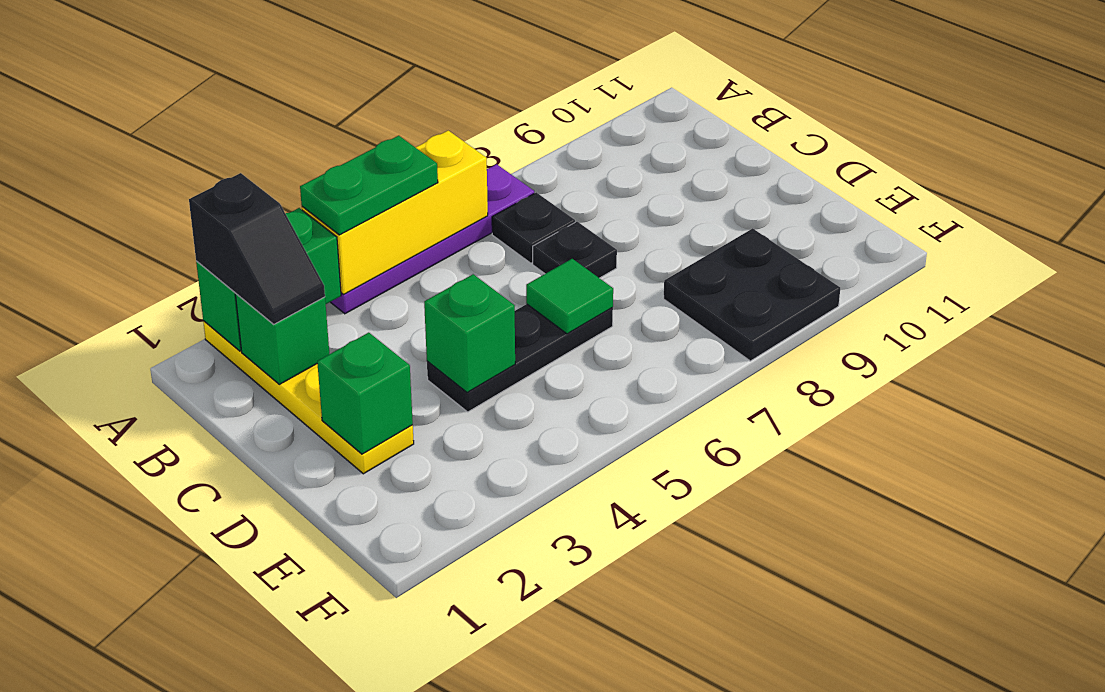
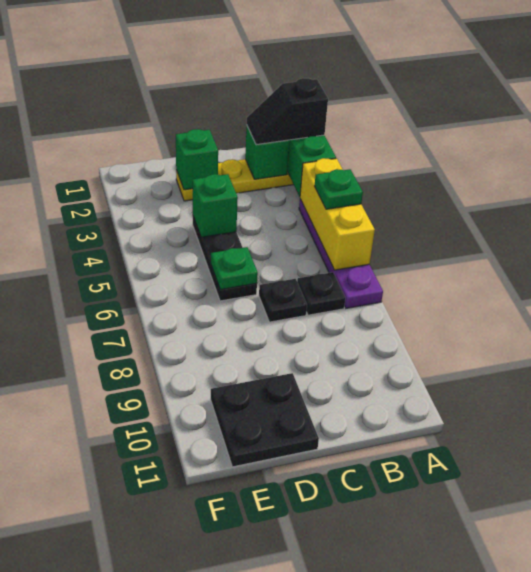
green plate A4:A5 level 3 -> green plate A5 level 3
green tile D6 level 2 -> green plate D6 level 2
black plate E8:F9 level 1 -> black plate D10:E11 level 1

